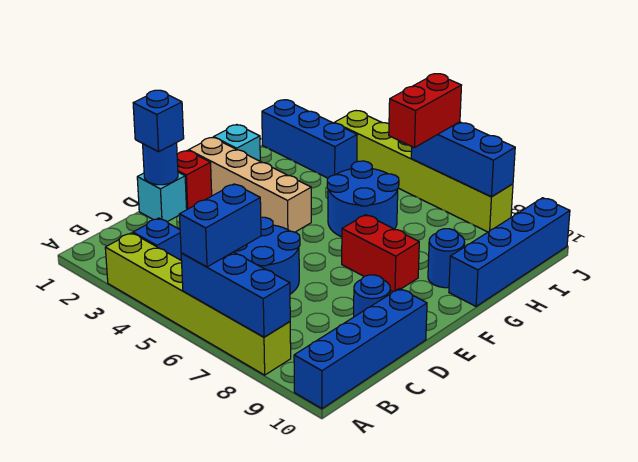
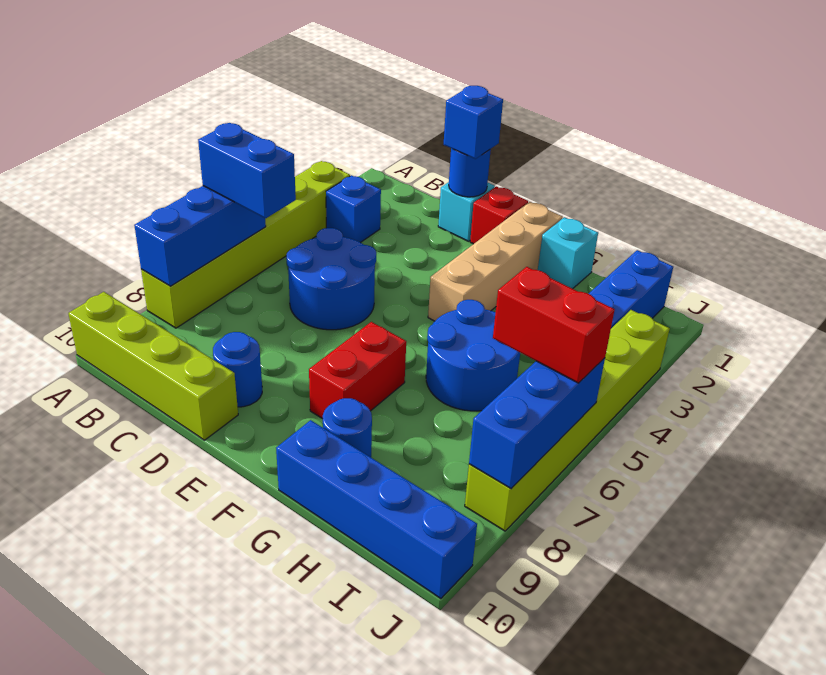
blue brick A10:D10 level 1 -> lime brick A10:D10 level 1

